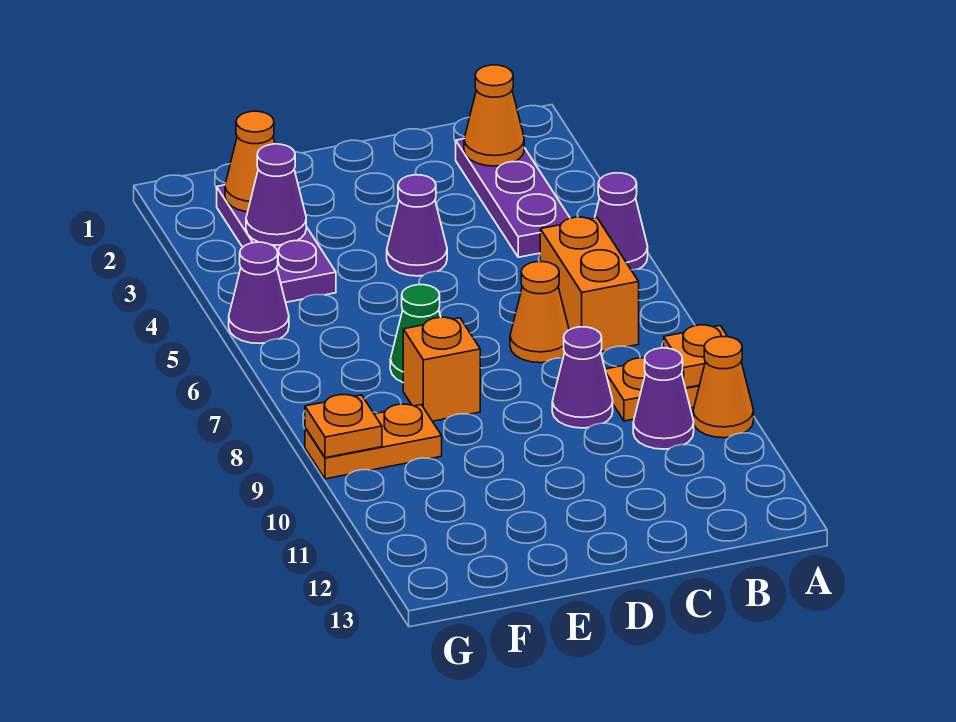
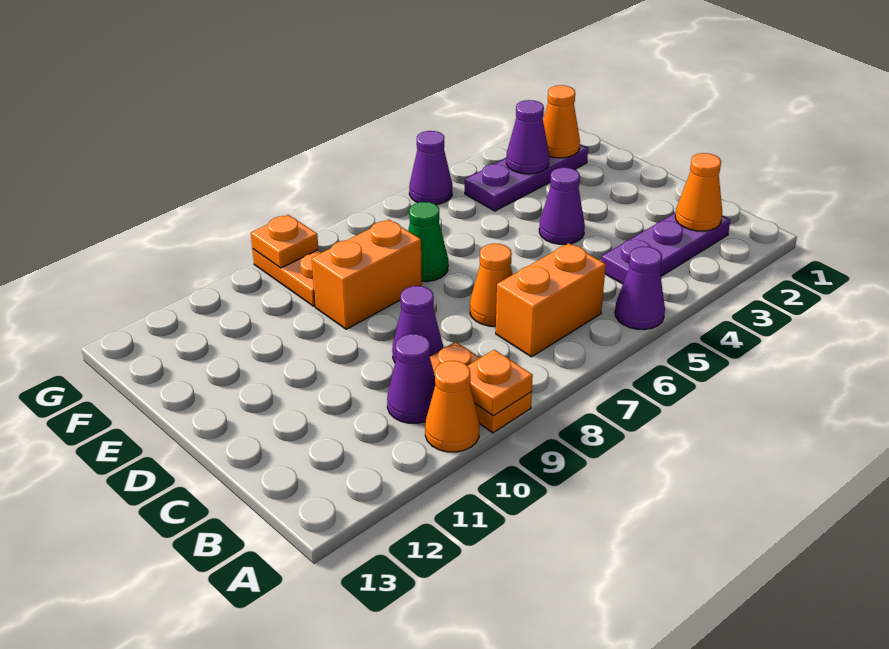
orange brick E8 level 1 -> orange brick E8:E9 level 1

